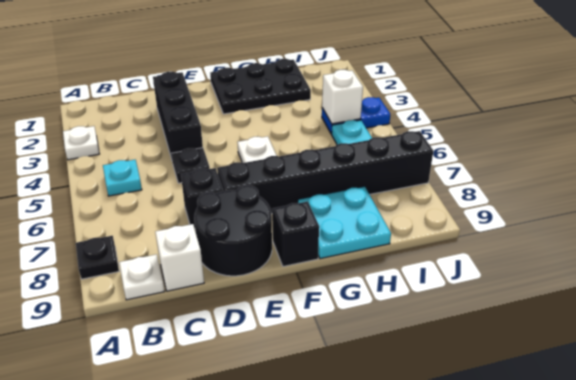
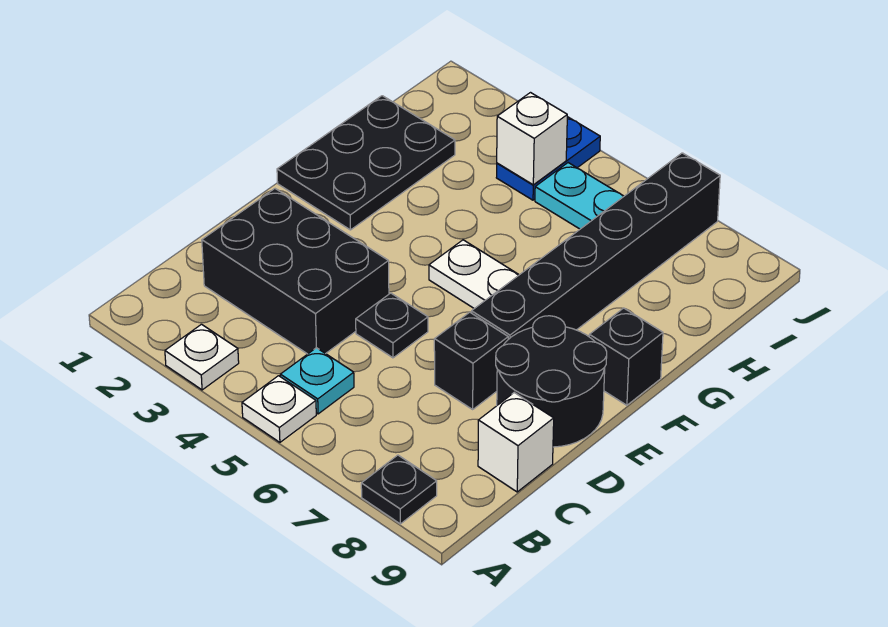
white plate B9 level 1 -> white plate A5 level 1
black brick D2:D4 level 1 -> black brick C2:D4 level 1
cyan plate G8:H9 level 1 -> none

